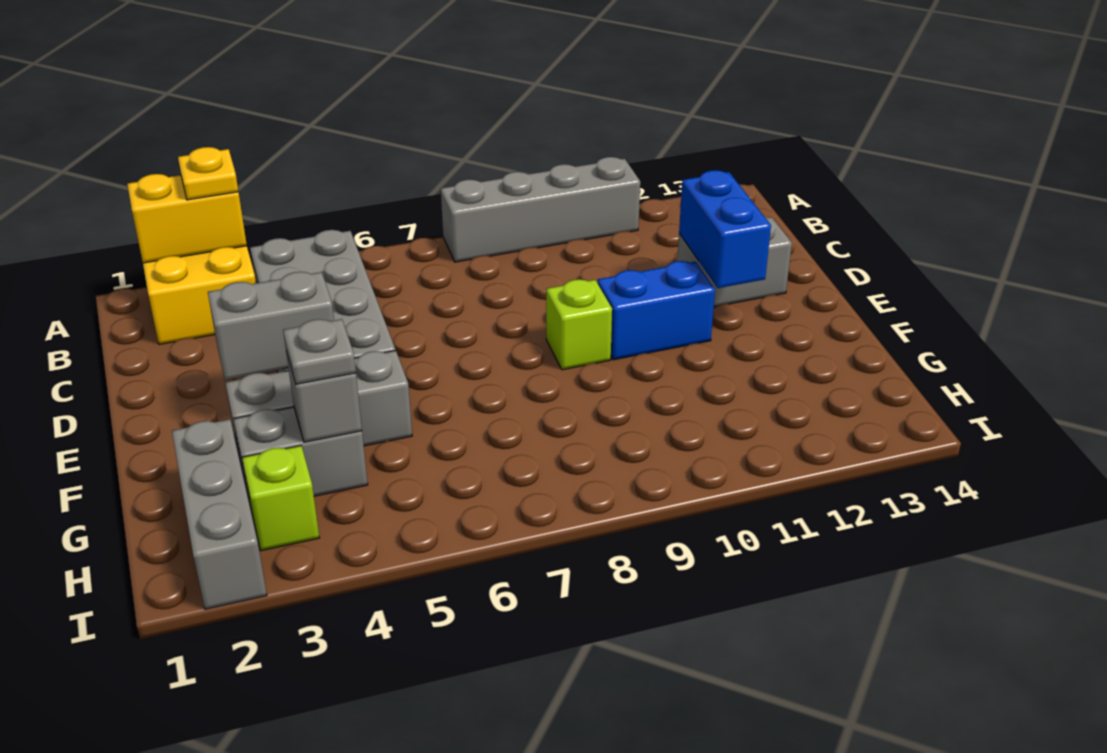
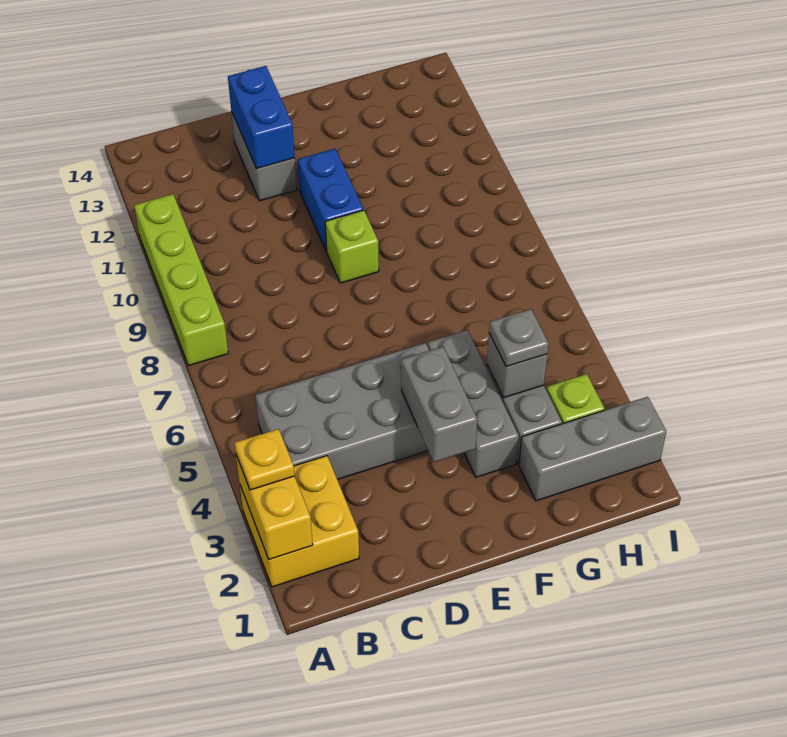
grey brick A8:A11 level 1 -> lime brick A8:A11 level 1
blue brick D12:E12 level 2 -> blue brick D12:D13 level 2

